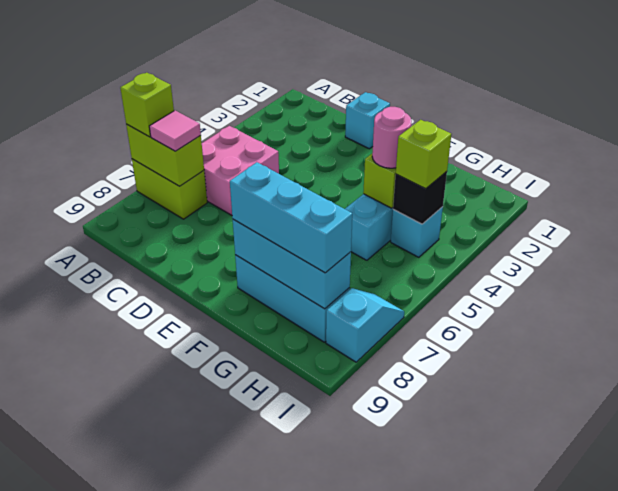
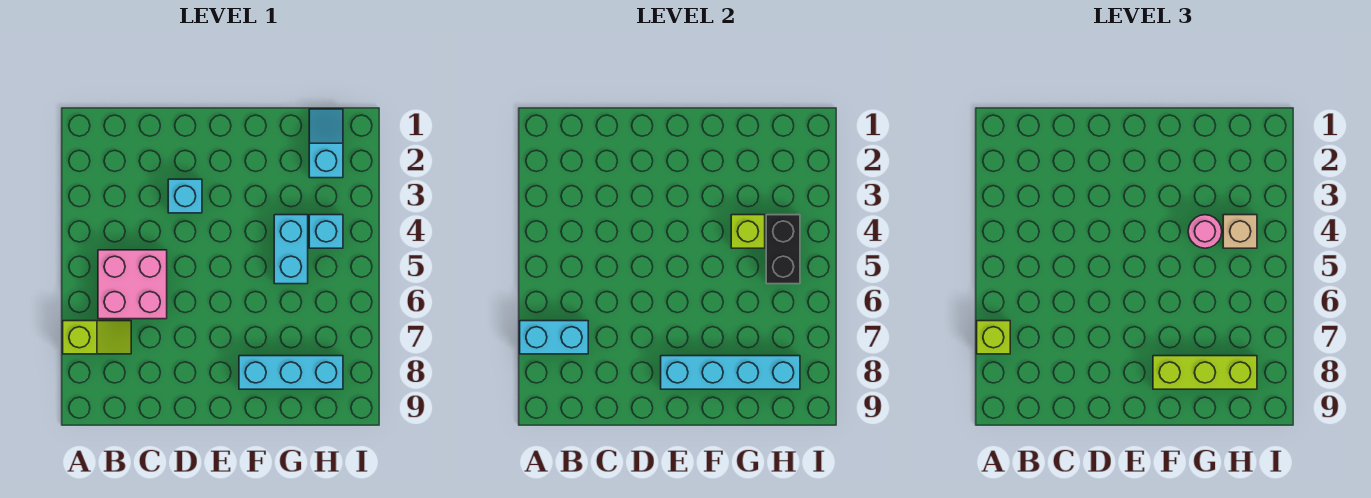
lime brick A7:B7 level 1 -> lime slope A7:B7 level 1 top A
lime brick A7:B7 level 2 -> cyan brick A7:B7 level 2
pink tile B7 level 3 -> none
cyan brick D1 level 1 -> cyan brick D3 level 1
cyan brick F8:H8 level 2 -> cyan brick E8:H8 level 2
cyan brick F8:H8 level 3 -> lime brick F8:H8 level 3
black brick H4 level 2 -> black brick H4:H5 level 2
lime brick H4 level 3 -> tan brick H4 level 3
cyan slope I7:I8 level 1 top 8 -> cyan slope H1:H2 level 1 top 2

